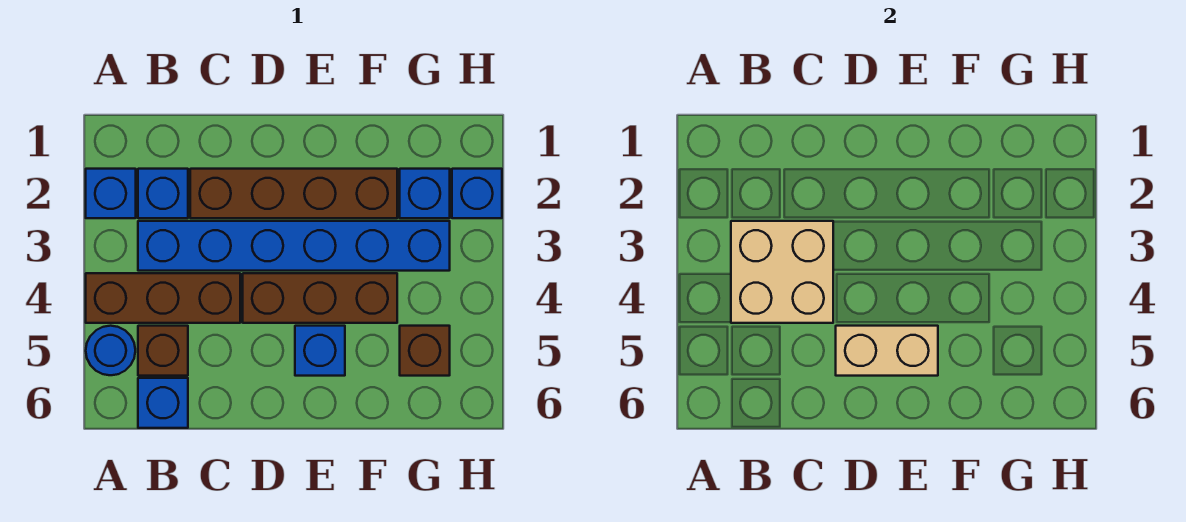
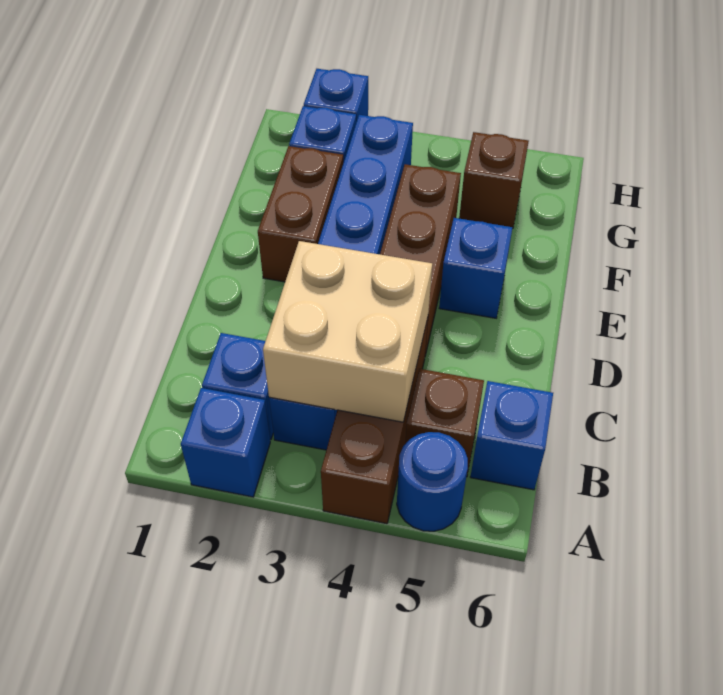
brown brick C2:F2 level 1 -> brown brick E2:F2 level 1
tan brick D5:E5 level 2 -> none

